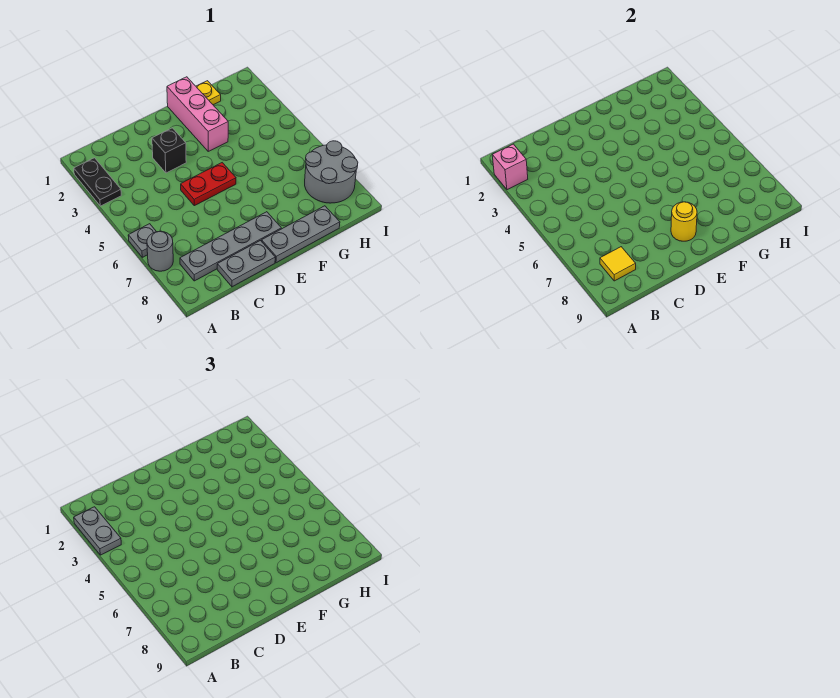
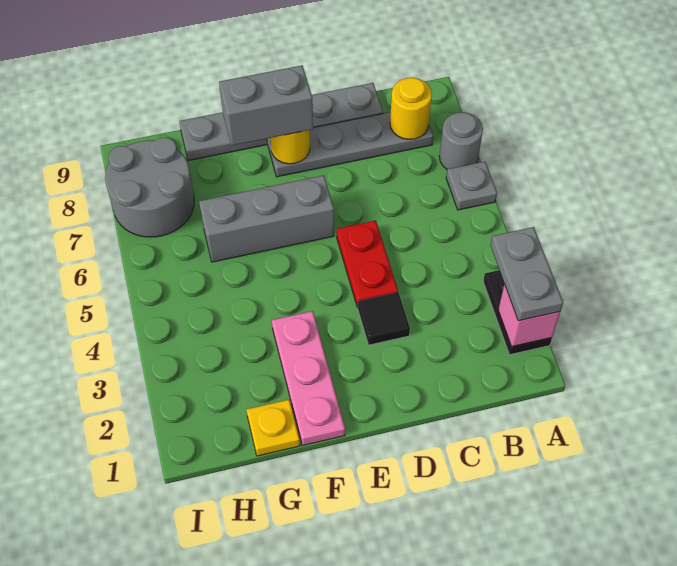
yellow tile B8 level 2 -> yellow round brick B8 level 2
black brick D3 level 1 -> black tile D3 level 1
red plate D5:E5 level 1 -> red plate D4:D5 level 1
none -> grey brick E6:G6 level 1
none -> grey brick E8:F8 level 3
pink brick F1:F3 level 1 -> pink plate F1:F3 level 1

